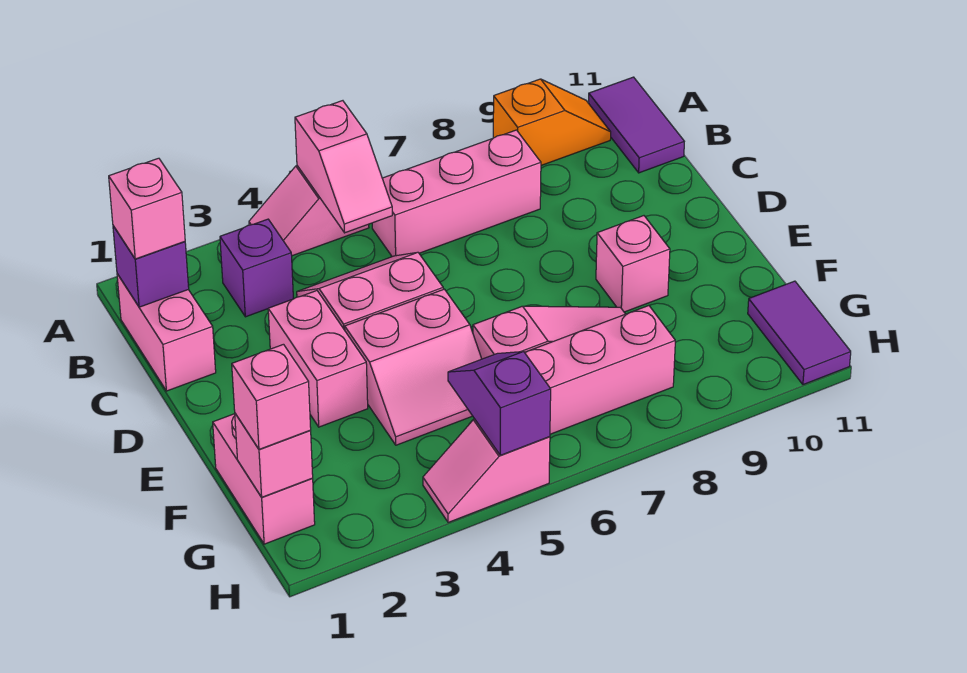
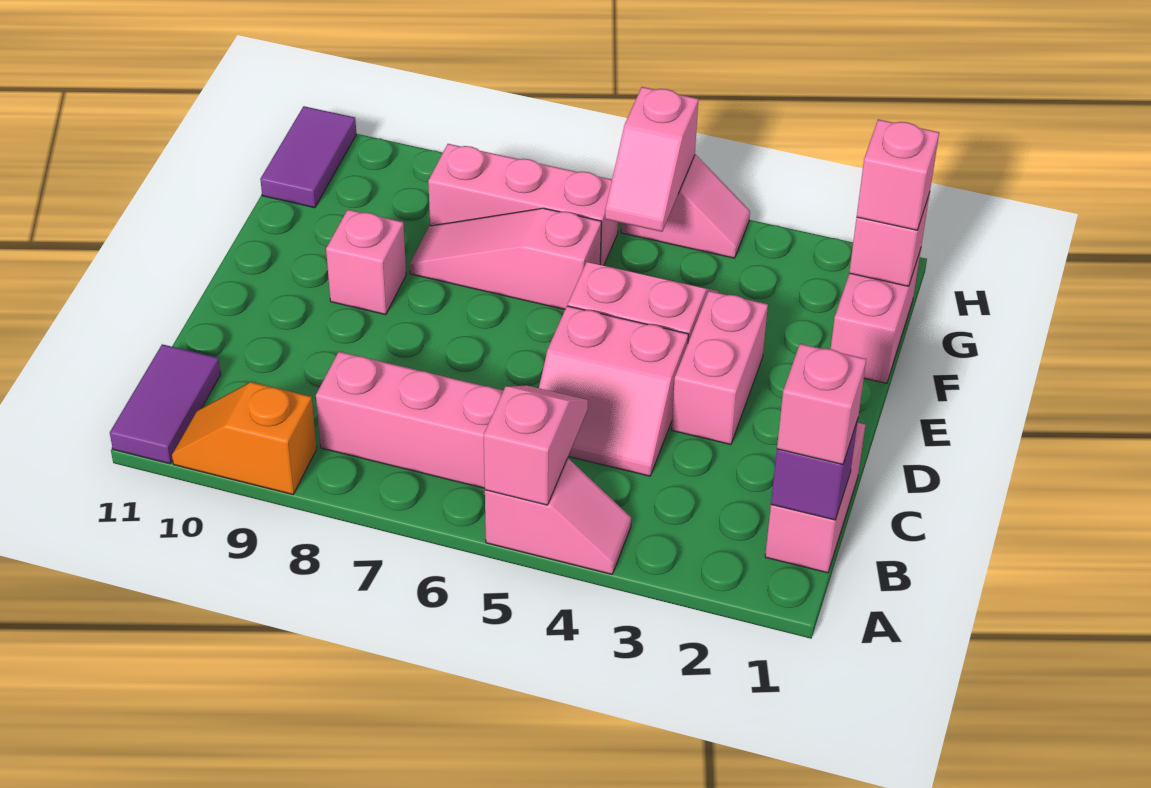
purple brick B3 level 1 -> none
purple slope G5:H5 level 2 top H -> pink slope G5:H5 level 2 top H

